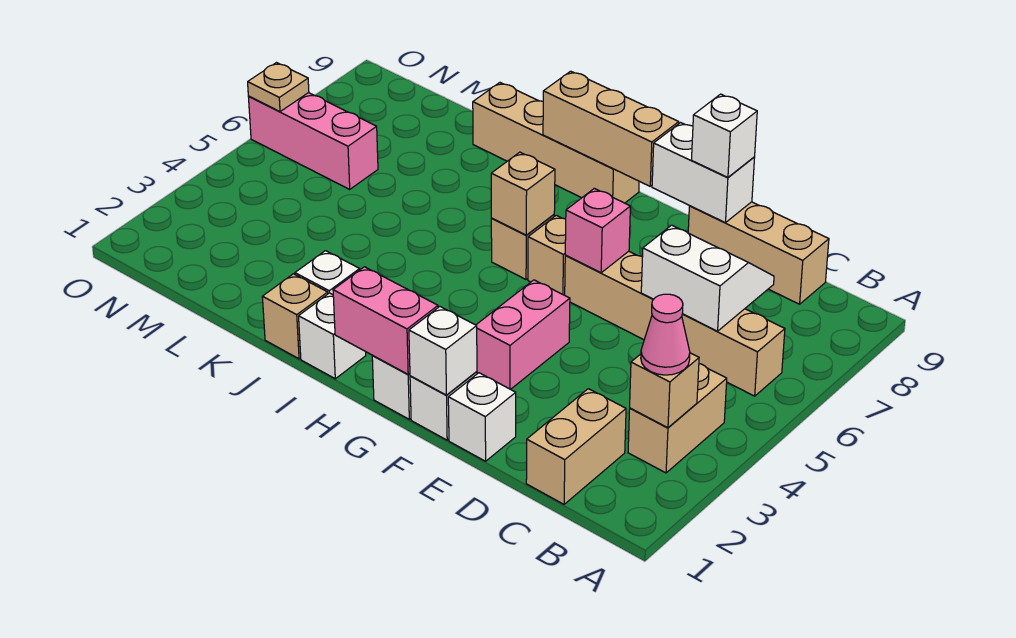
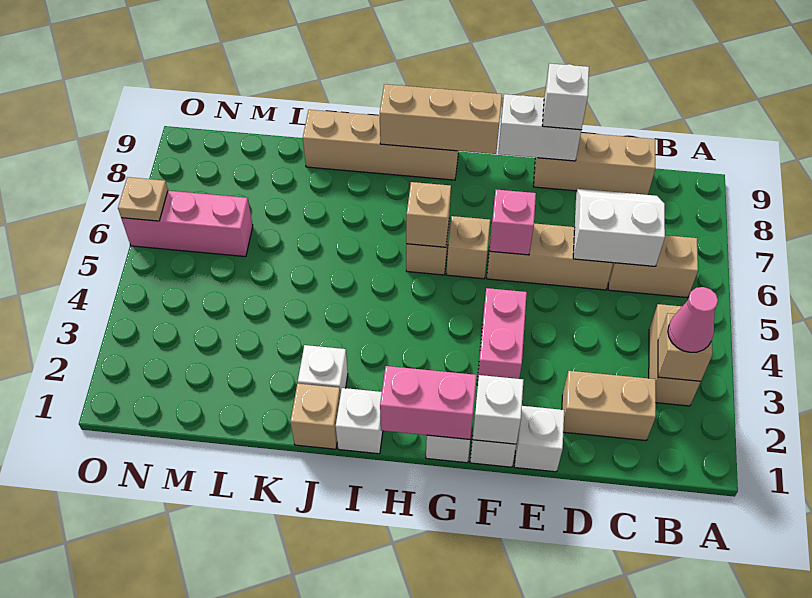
tan brick C1:C2 level 1 -> tan brick C2:D2 level 1

